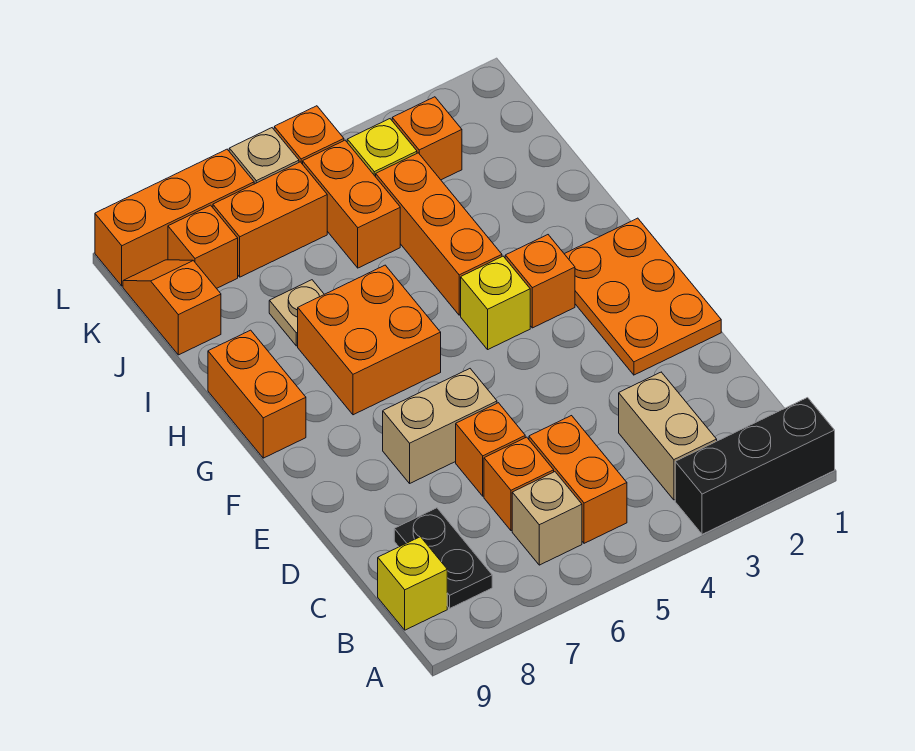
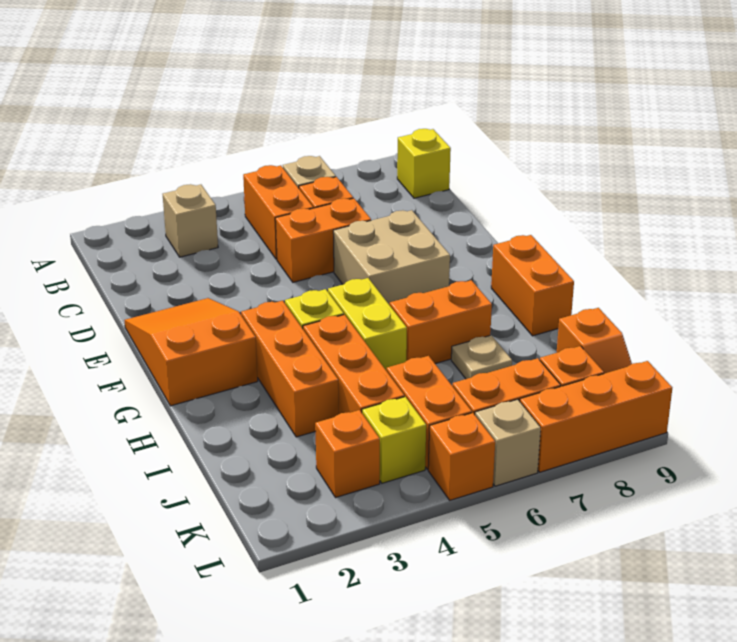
black brick A1:A3 level 1 -> none
tan brick B3:C3 level 1 -> tan brick B3 level 1
black plate B8:C8 level 1 -> none
orange brick D6 level 1 -> orange brick D5:D6 level 1
orange plate E1:G2 level 1 -> orange slope E1:G2 level 1 top G
tan brick E6:E7 level 1 -> tan brick E6:F7 level 1
orange brick G3 level 1 -> orange brick G3:I3 level 1
none -> yellow brick G5:H5 level 1
orange brick G6:H7 level 1 -> orange brick H6:H7 level 1

